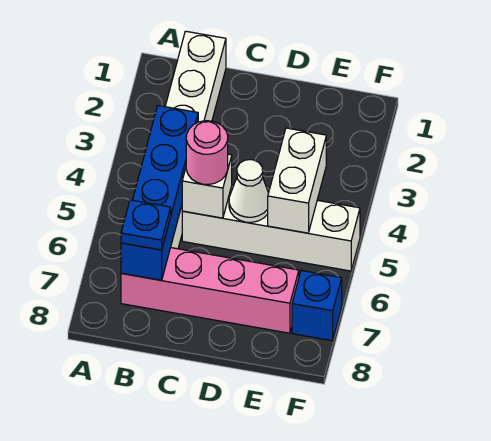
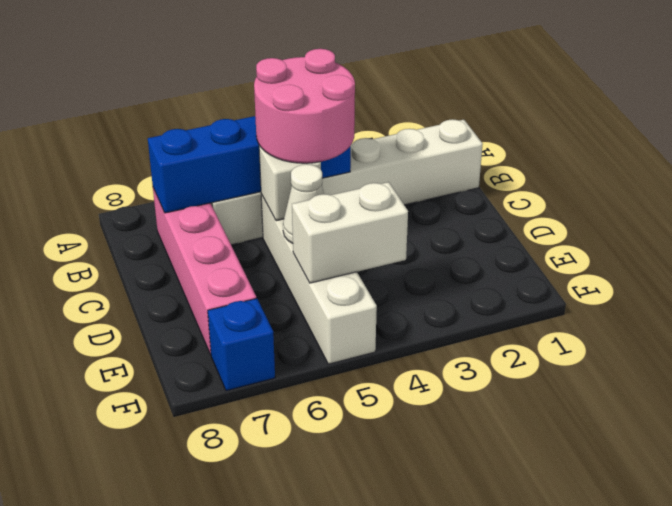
blue plate B7 level 3 -> none
pink round brick C5 level 3 -> pink round brick B4:C5 level 3

